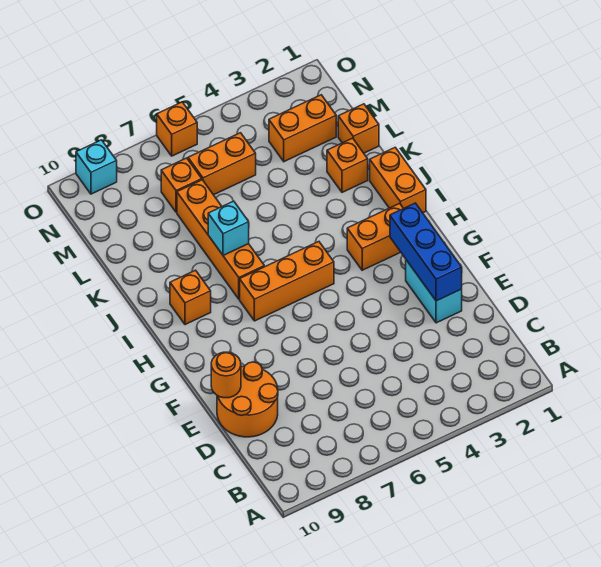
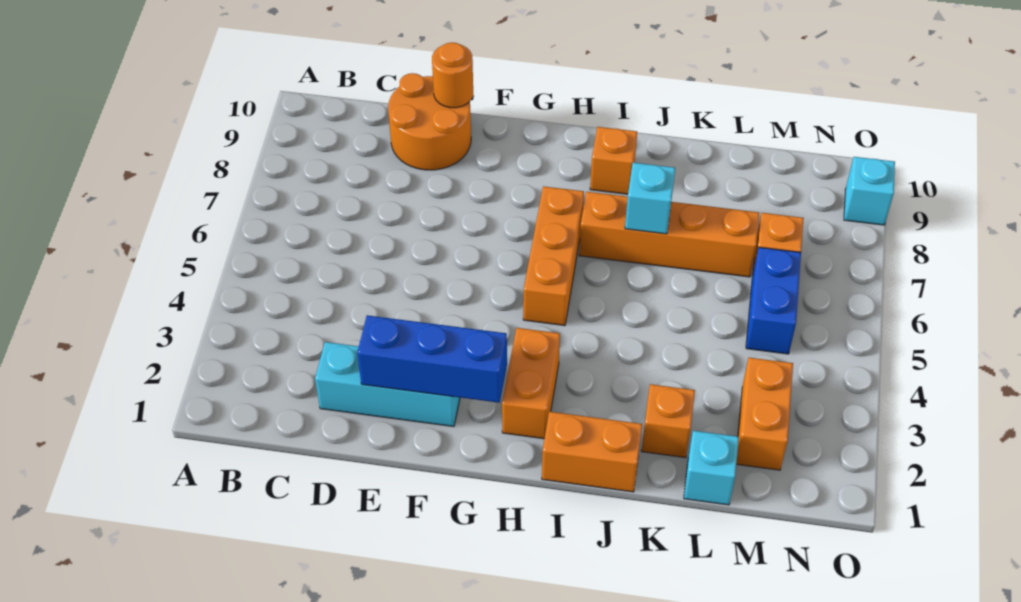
cyan brick E2:F2 level 1 -> cyan brick D2:F2 level 1
orange brick L1 level 1 -> cyan brick L1 level 1
orange brick M5:M6 level 1 -> blue brick M5:M6 level 1
orange brick O6 level 1 -> none

